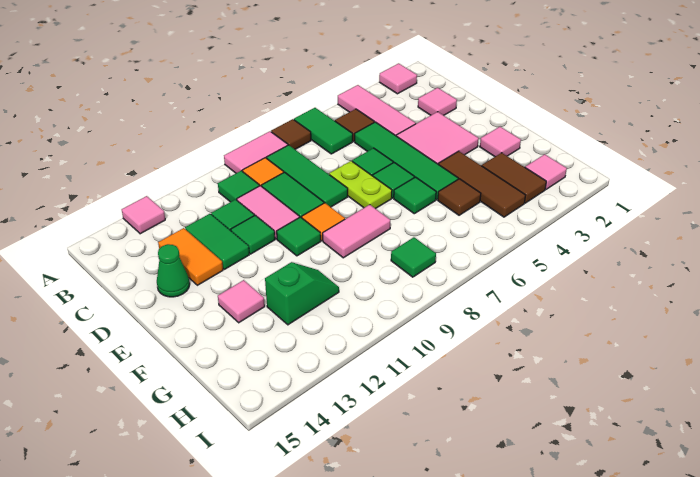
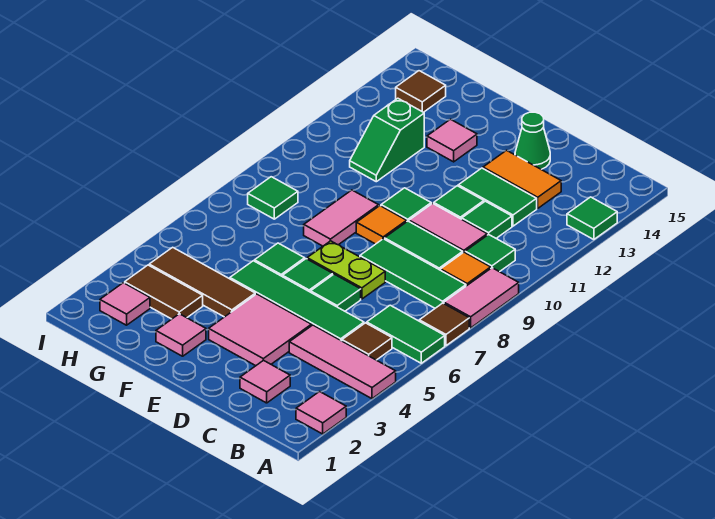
pink tile A13 level 1 -> green tile A13 level 1
brown tile G5 level 1 -> brown tile H14 level 1

